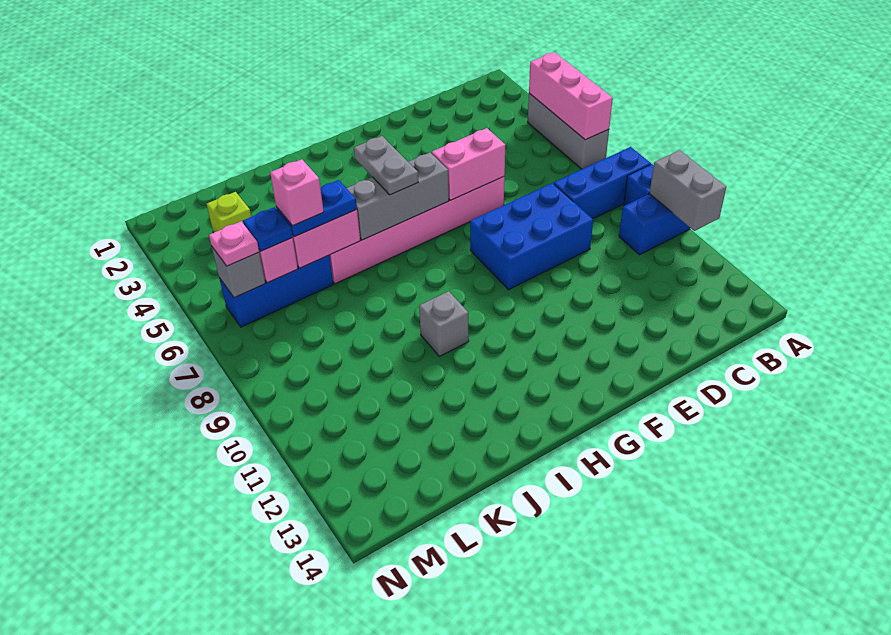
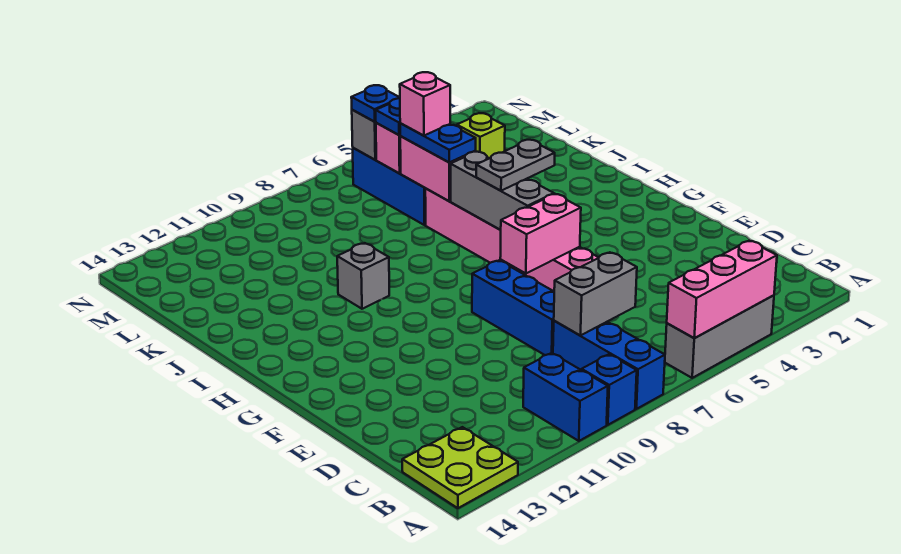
grey brick A10:A11 level 2 -> grey brick C7:C8 level 2
none -> lime plate A13:B14 level 1
blue brick D8:F9 level 1 -> blue brick D8:F8 level 1
pink brick E6:F6 level 2 -> pink brick F6:F7 level 2
pink plate M6 level 3 -> blue plate M6 level 3

